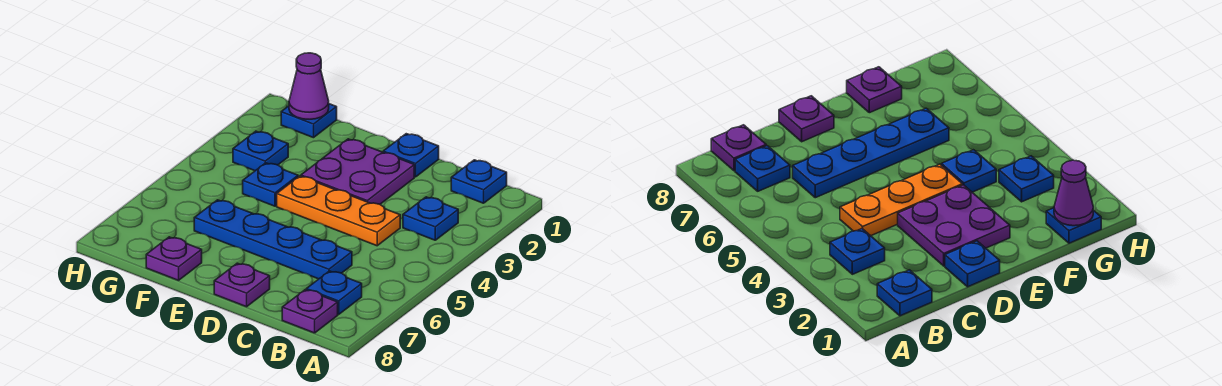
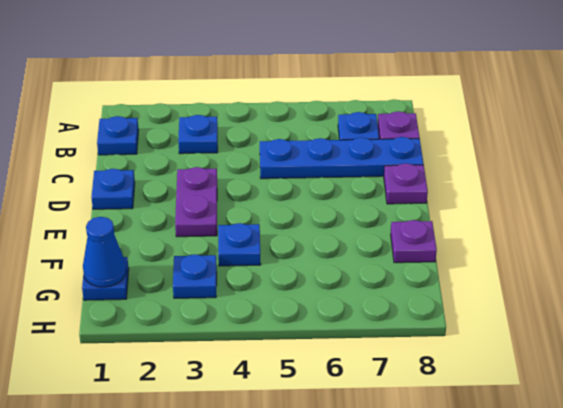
orange plate C4:E4 level 1 -> none
blue plate C6:F6 level 1 -> blue plate C5:C8 level 1
purple plate D2:E3 level 1 -> purple plate D3:E3 level 1
purple cone G1 level 2 -> blue cone G1 level 2

